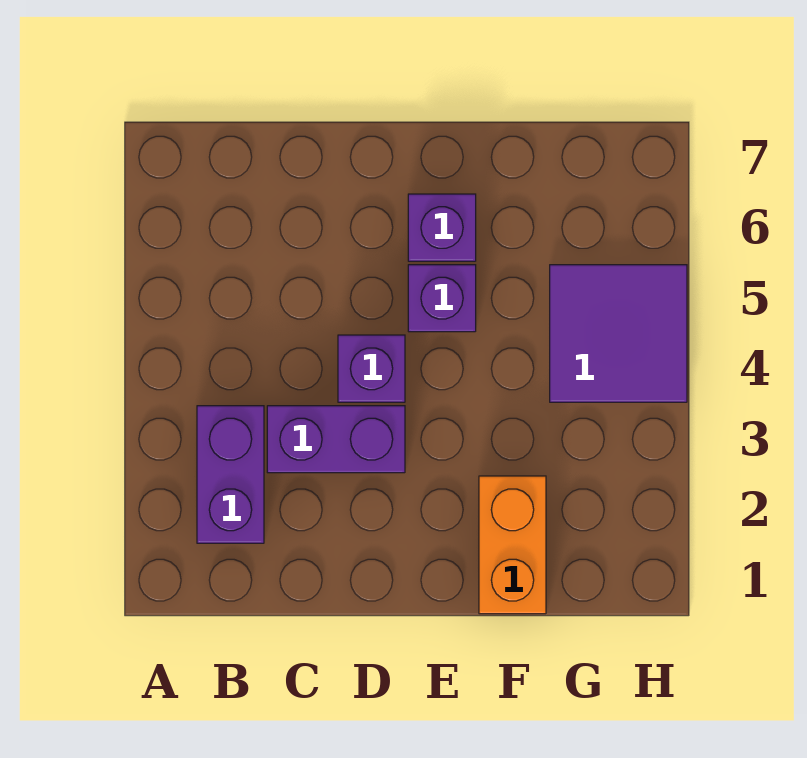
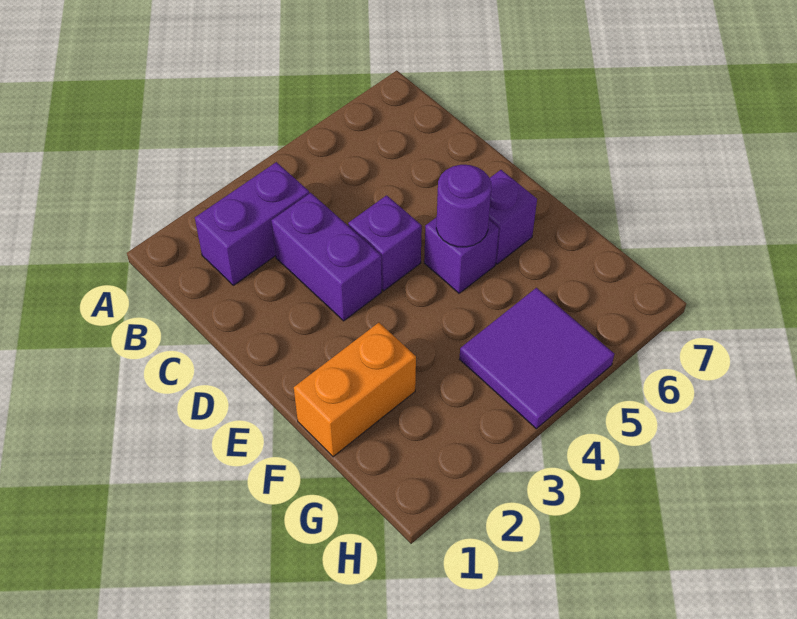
none -> purple round brick E5 level 2

